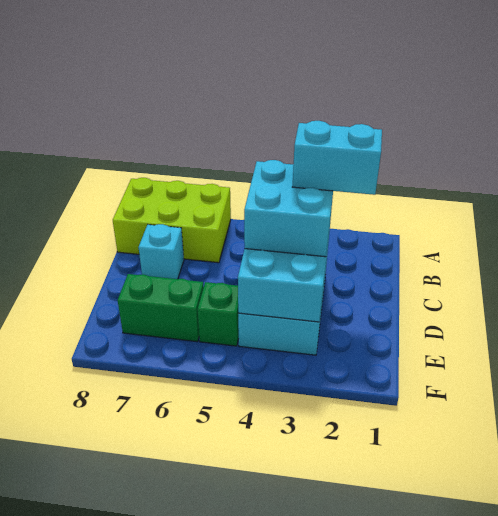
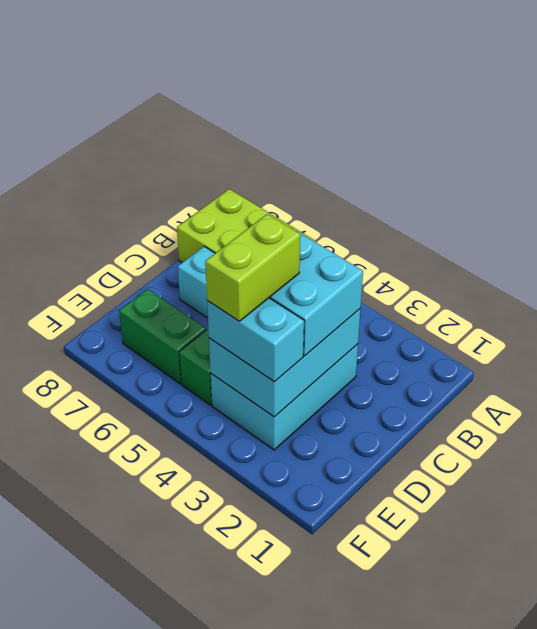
cyan brick C2:C3 level 4 -> cyan brick E3:E4 level 3
none -> lime brick D4:E4 level 4

